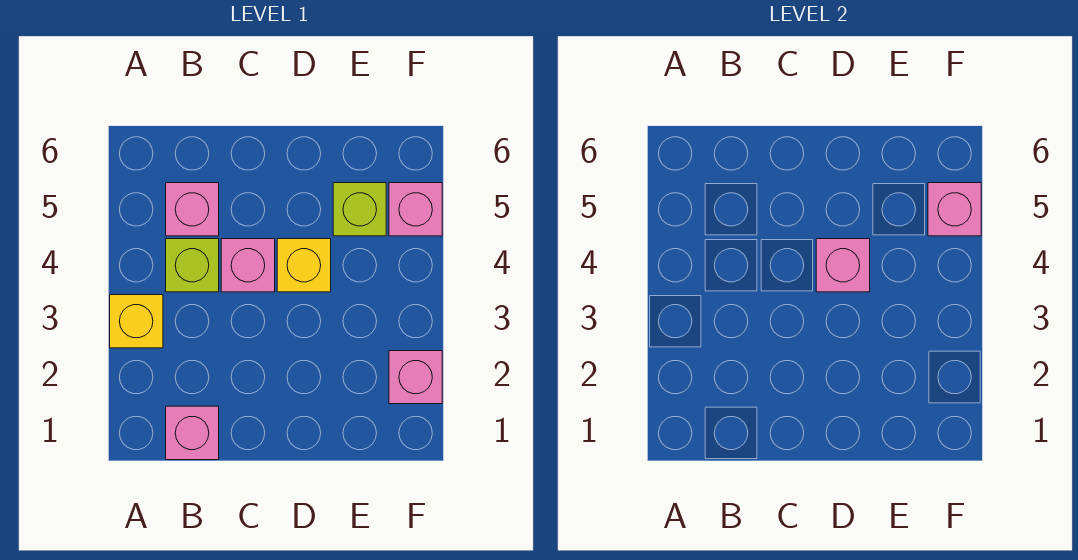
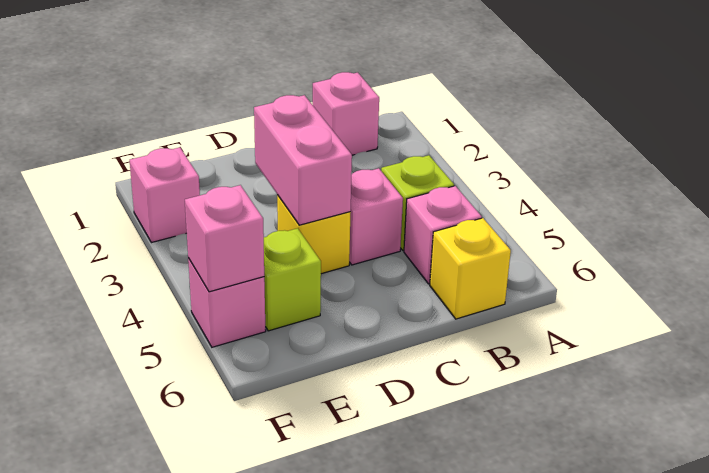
yellow brick A3 level 1 -> yellow brick B6 level 1
pink brick D4 level 2 -> pink brick D3:D4 level 2

